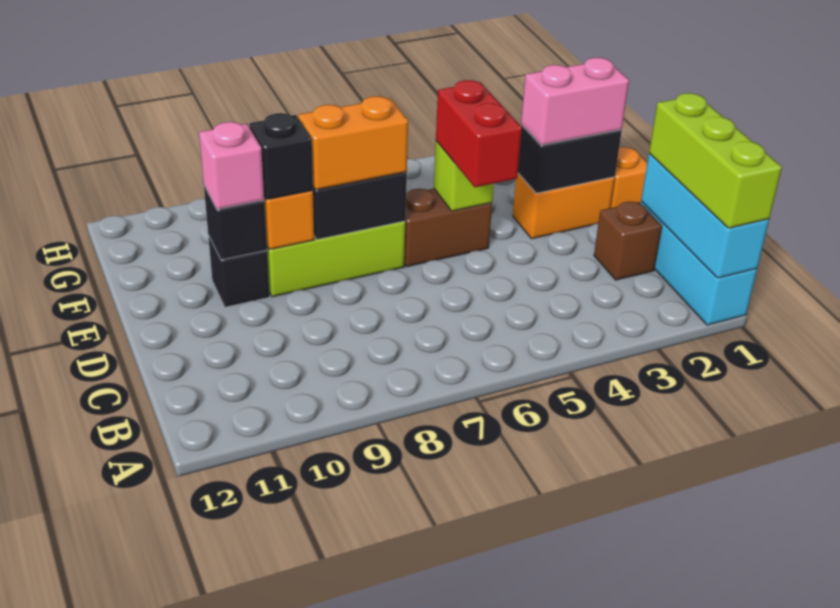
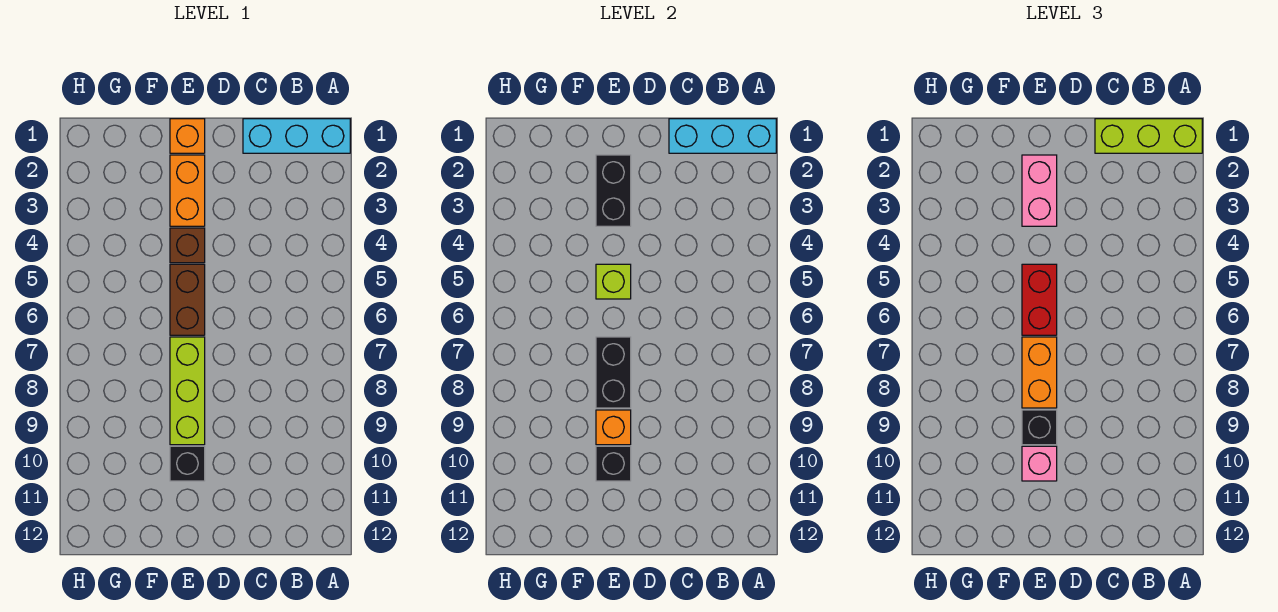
brown brick C2 level 1 -> brown brick E4 level 1
red brick D5:E5 level 3 -> red brick E5:E6 level 3

